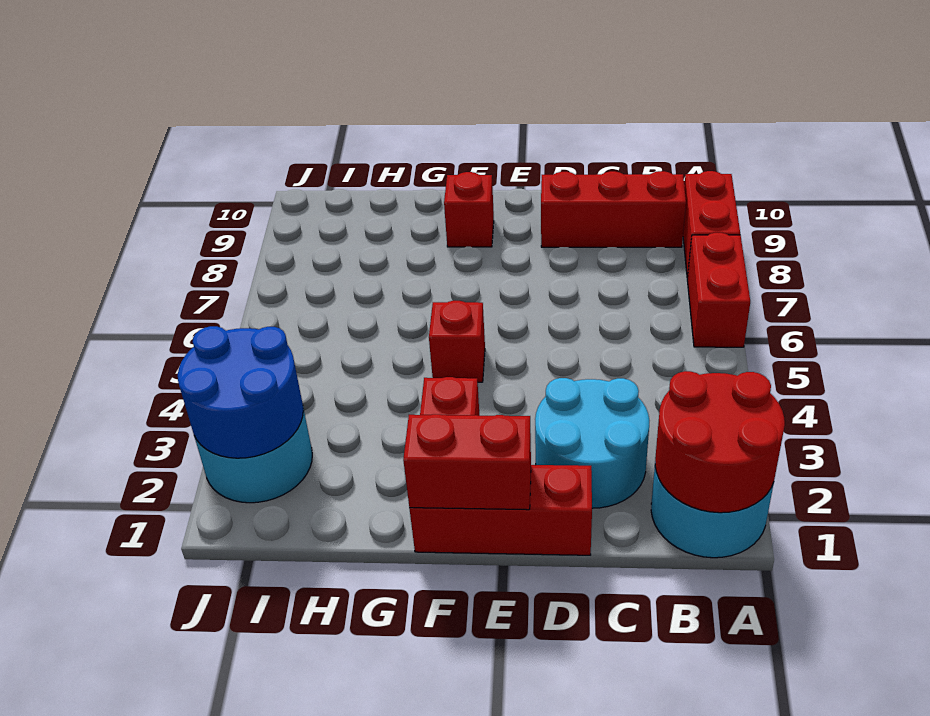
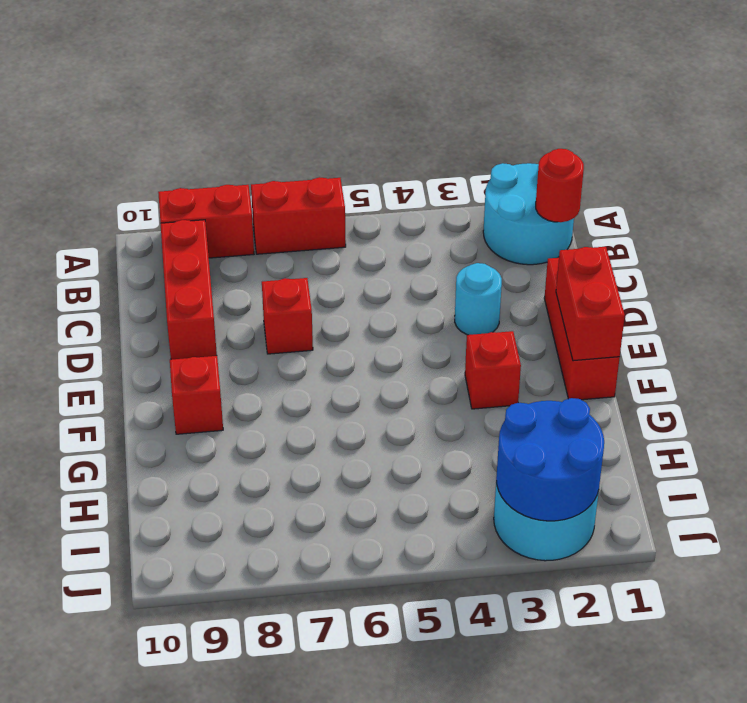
red round brick A1:B2 level 2 -> red round brick B1 level 2
cyan round brick C2:D3 level 1 -> cyan round brick D3 level 1
red brick F5 level 1 -> red brick D7 level 1

